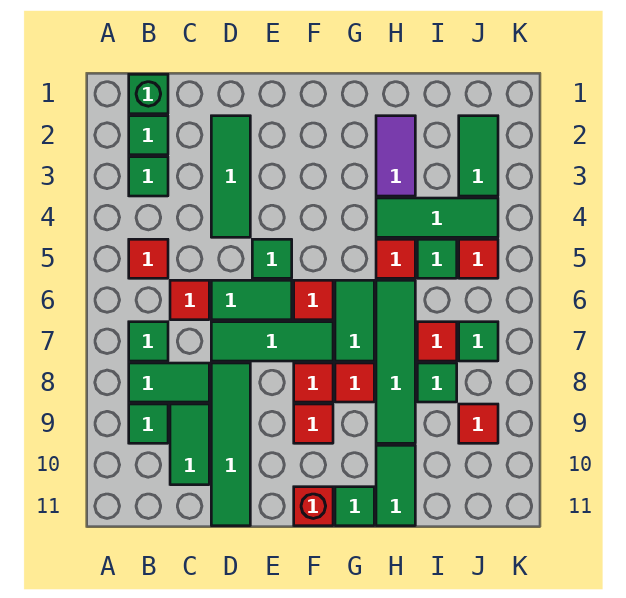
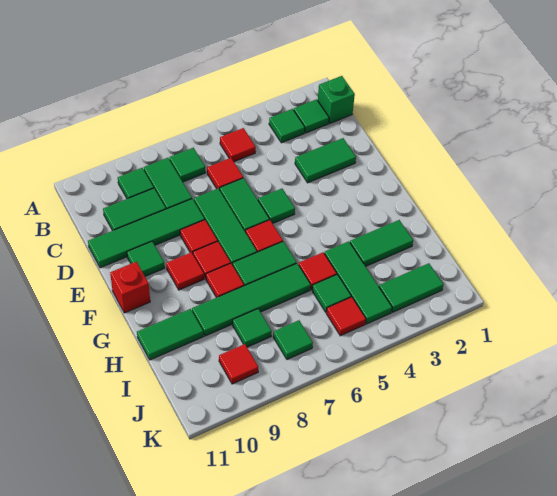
green tile D2:D4 level 1 -> green tile D2:D3 level 1
green tile G11 level 1 -> green tile E10 level 1
purple tile H2:H3 level 1 -> green tile H2:H3 level 1
red tile I7 level 1 -> red tile E8 level 1

